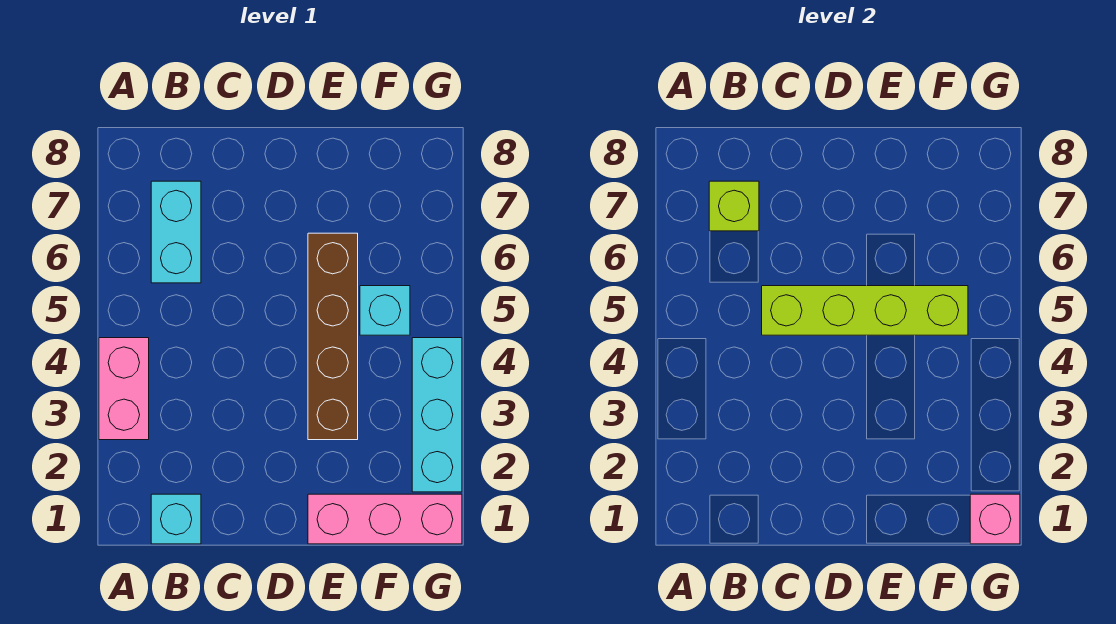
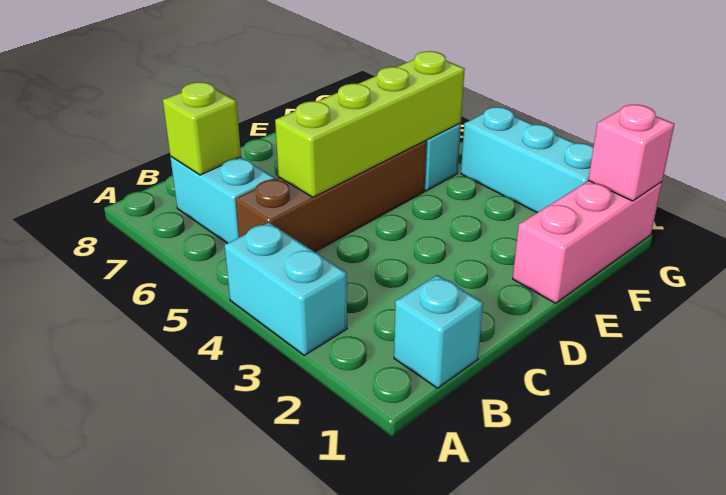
pink brick A3:A4 level 1 -> cyan brick A3:A4 level 1
brown brick E3:E6 level 1 -> brown brick B5:E5 level 1

